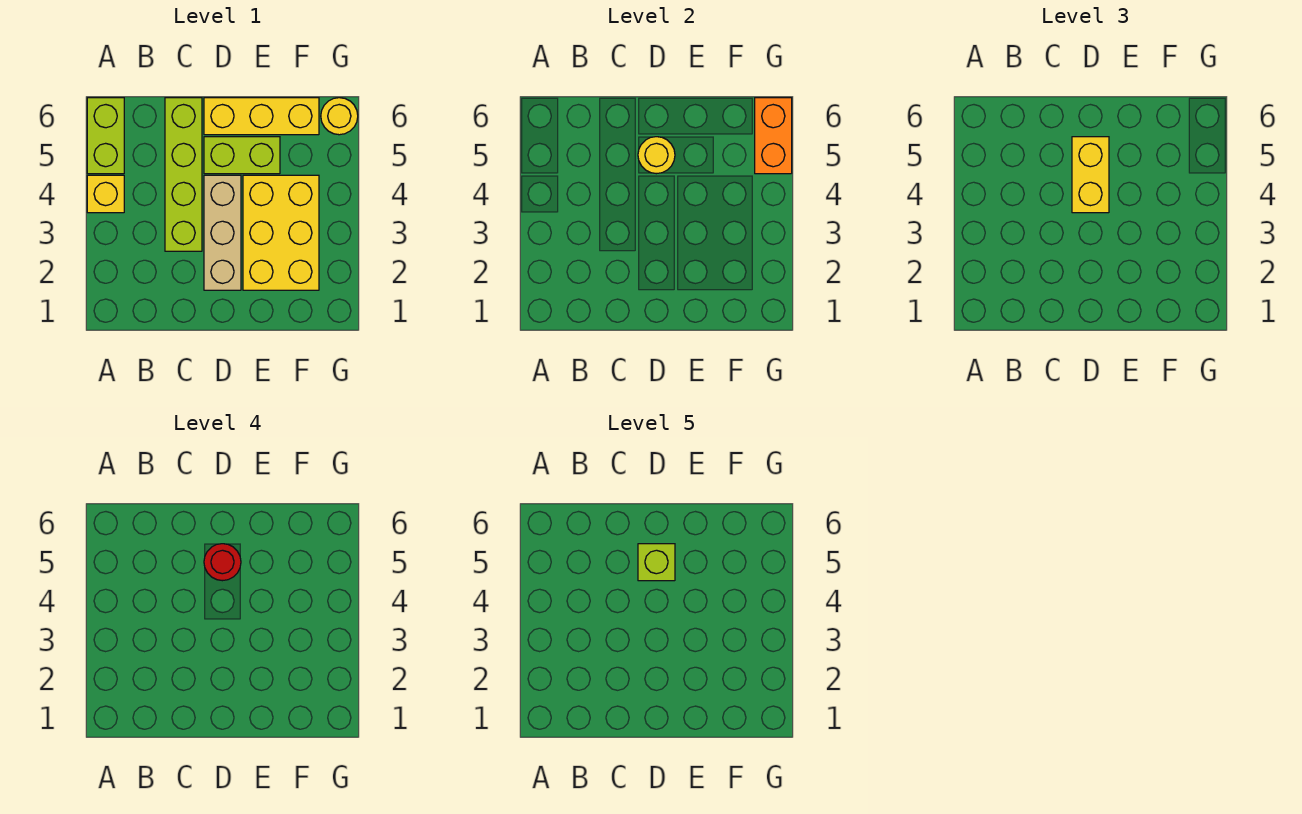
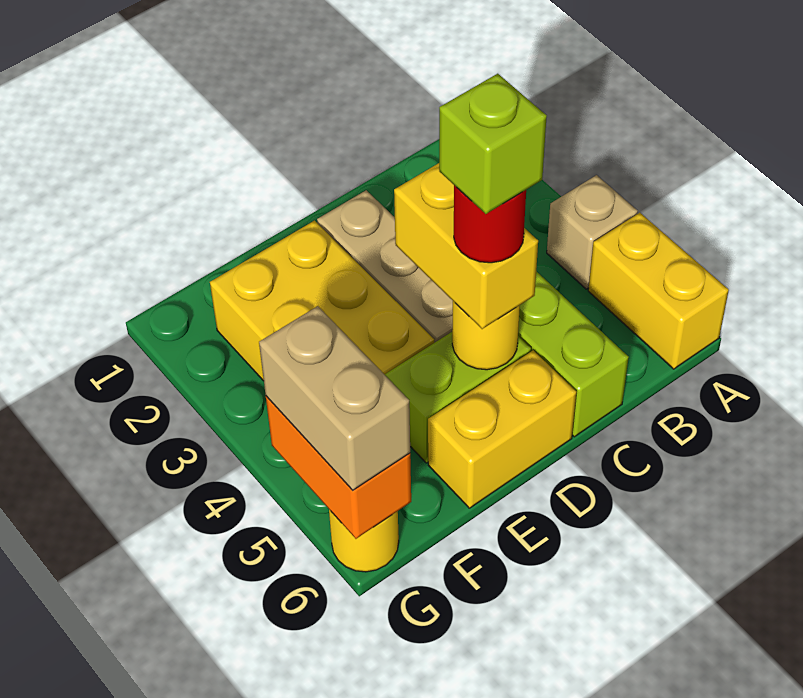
yellow brick A4 level 1 -> tan brick A4 level 1
lime brick A5:A6 level 1 -> yellow brick A5:A6 level 1
yellow brick D6:F6 level 1 -> yellow brick D6:E6 level 1
none -> tan brick G5:G6 level 3

